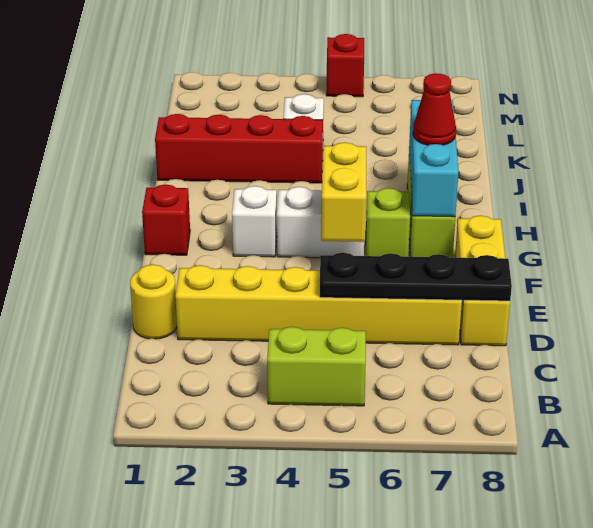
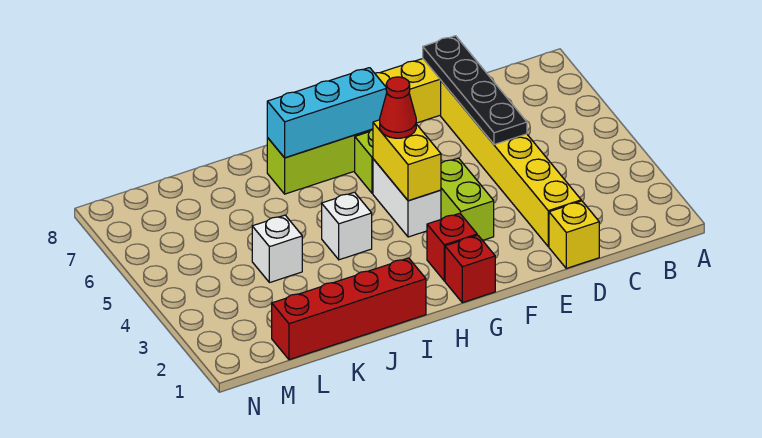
lime brick B4:B5 level 1 -> lime brick F3:F4 level 1
yellow round brick D1 level 1 -> yellow brick D1 level 1
yellow brick F5:G5 level 2 -> yellow brick G4:G5 level 2
white brick G3 level 1 -> white brick I4 level 1
red cone H7 level 3 -> red cone G5 level 3
red brick J1:J4 level 1 -> red brick I1:L1 level 1
red brick N5 level 1 -> red brick G2 level 1

